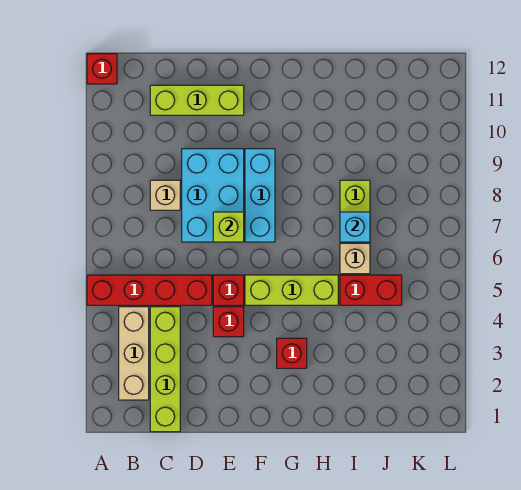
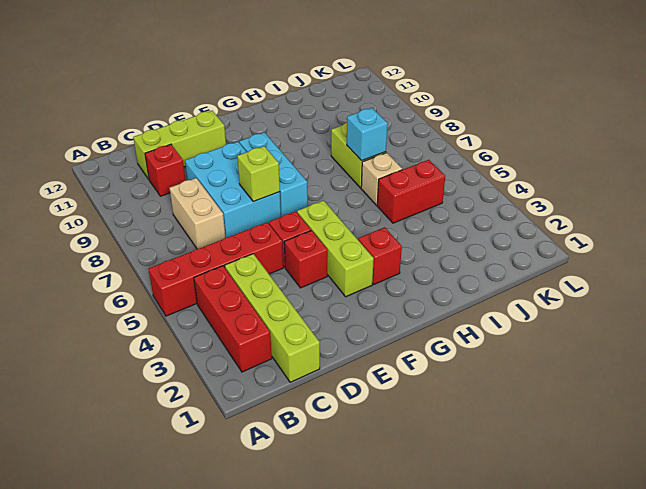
red brick A12 level 1 -> red brick C10 level 1
tan brick B2:B4 level 1 -> red brick B2:B4 level 1
tan brick C8 level 1 -> tan brick C7:C8 level 1
lime brick F5:H5 level 1 -> lime brick F3:F5 level 1

